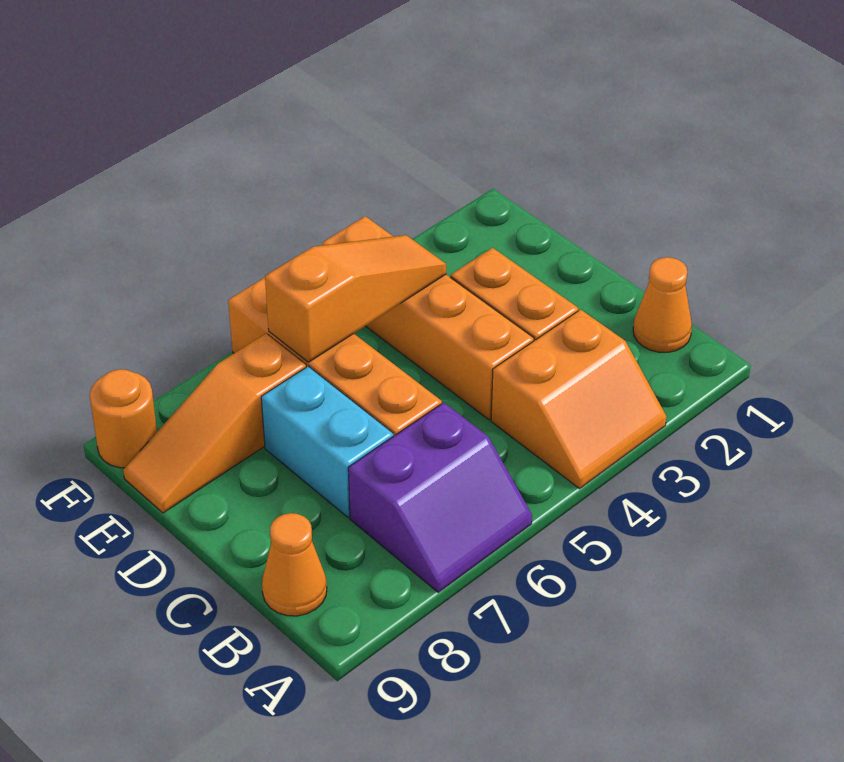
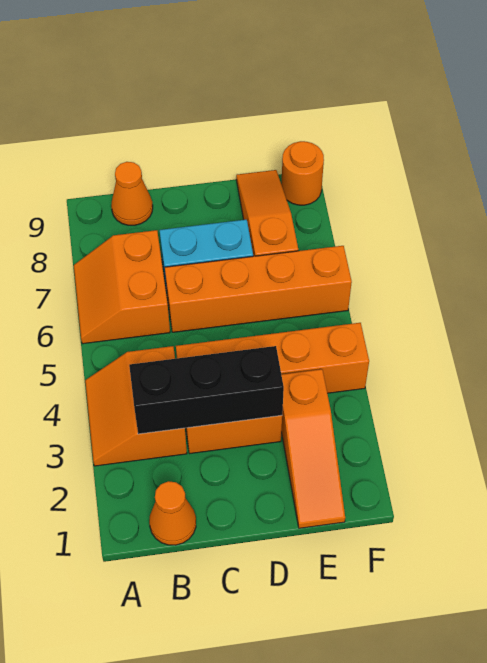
purple slope A6:B7 level 1 top B -> orange slope A6:B7 level 1 top B
none -> black brick B3:D3 level 2
orange slope E4:E6 level 2 top 6 -> orange slope E1:E3 level 1 top 3

